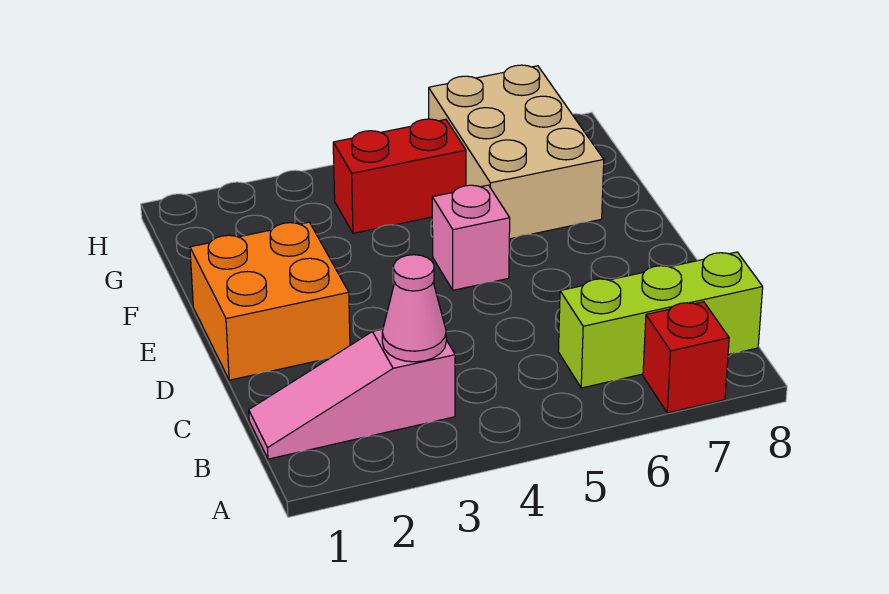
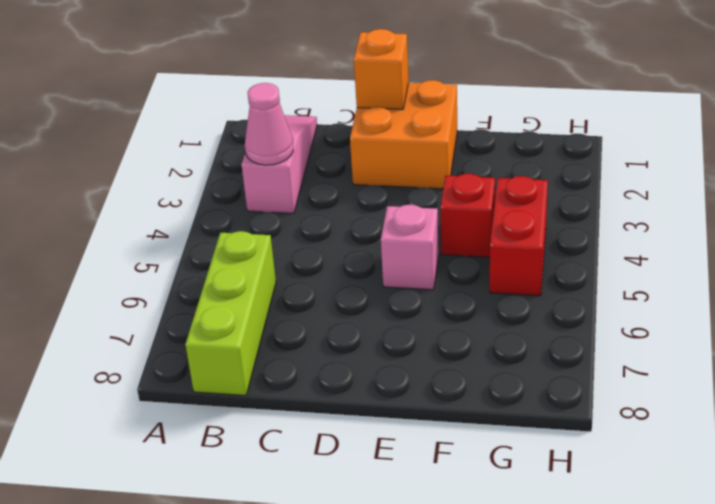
red brick A7 level 1 -> red brick F4 level 1
none -> orange brick D1 level 2
tan brick F6:H7 level 1 -> none

